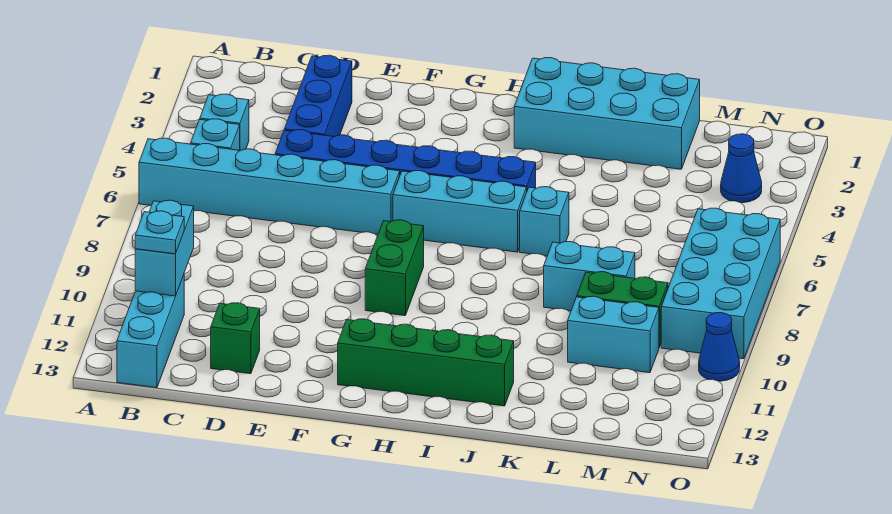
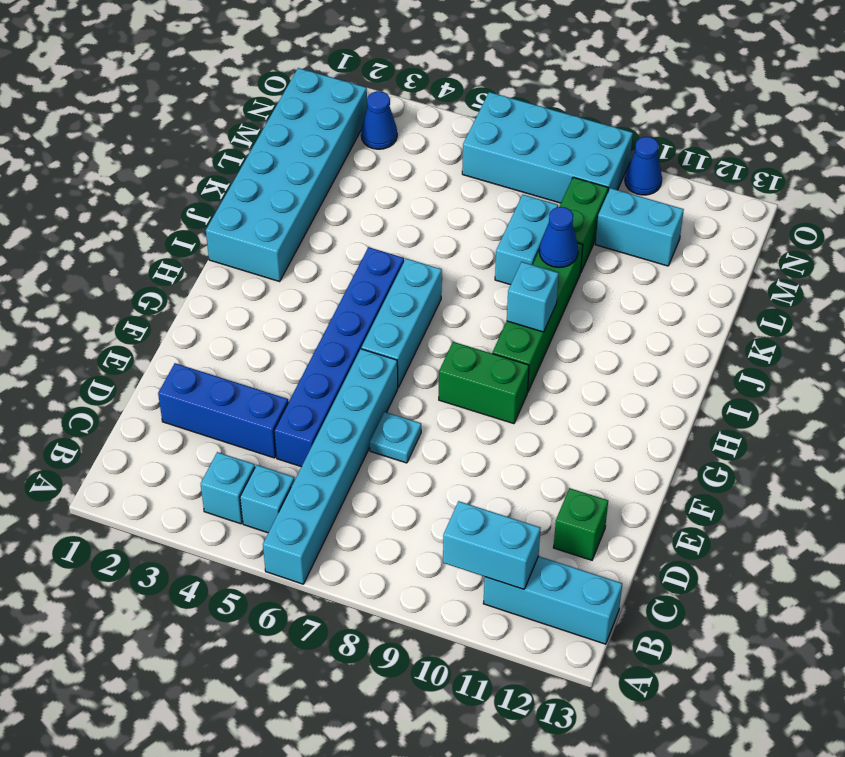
cyan plate B11 level 3 -> cyan plate E7 level 1
green brick G12:J12 level 1 -> green brick H9:K9 level 1
cyan brick I1:L2 level 1 -> cyan brick I1:N2 level 1
cyan brick J6 level 1 -> cyan brick I9 level 2
none -> blue cone K9 level 2
cyan brick L10:M10 level 1 -> cyan brick M10:M11 level 1

